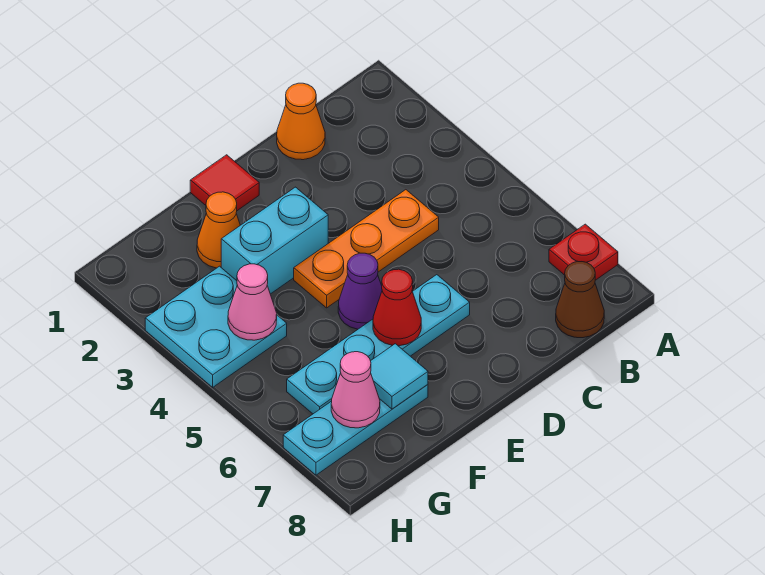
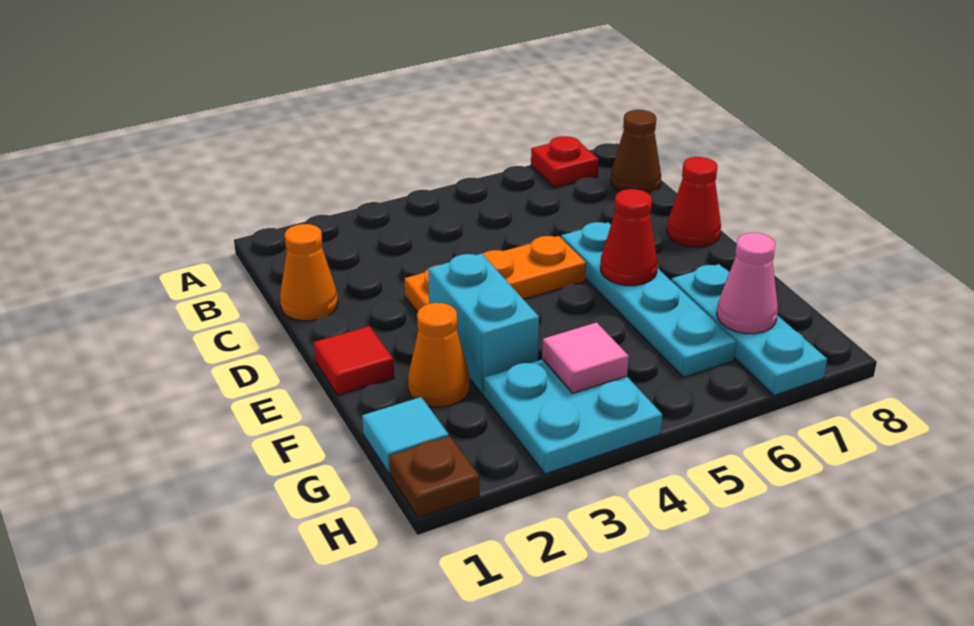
orange plate C4:E4 level 1 -> orange plate D3:D5 level 1
none -> red cone D8 level 1
purple cone E5 level 1 -> none
cyan tile F7 level 2 -> cyan tile G1 level 1
pink cone G4 level 2 -> pink tile G4 level 2
none -> brown plate H1 level 1

